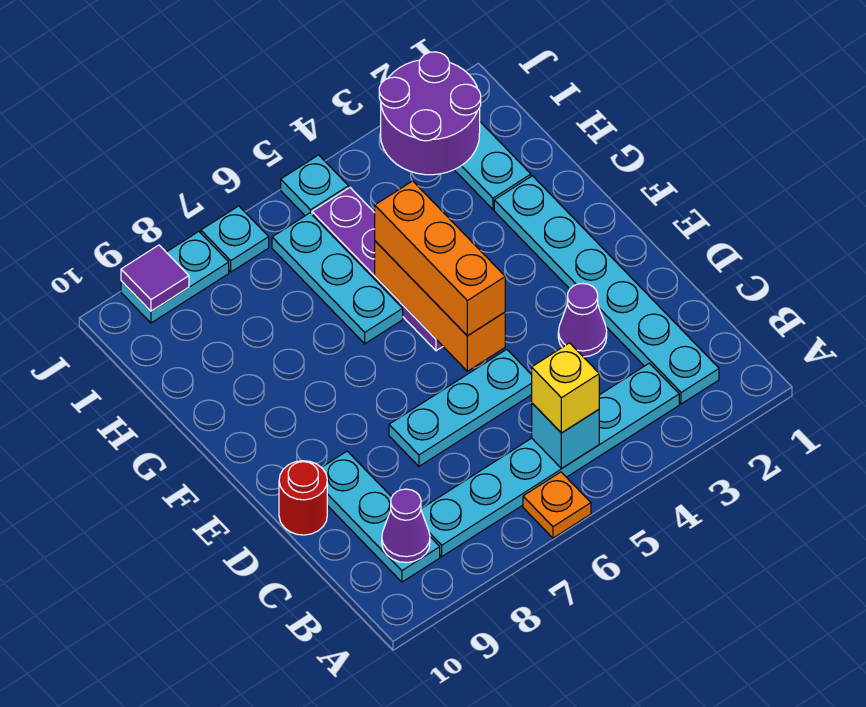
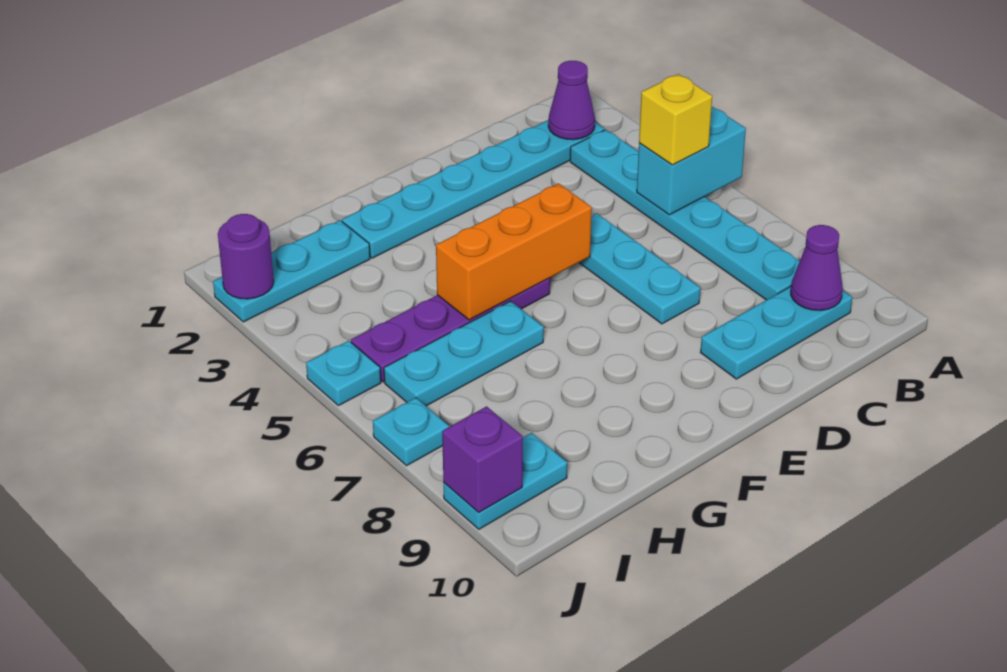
orange plate A6 level 1 -> none
cyan brick B5 level 2 -> cyan brick A5:B5 level 2
purple cone D3 level 1 -> purple cone B2 level 2
red round brick D10 level 1 -> none
orange brick E5:G5 level 3 -> none
purple round brick I2:J3 level 2 -> purple round brick J2 level 2
cyan plate J8:J9 level 1 -> cyan plate I9:J9 level 1
purple tile J9 level 2 -> purple brick J9 level 2

